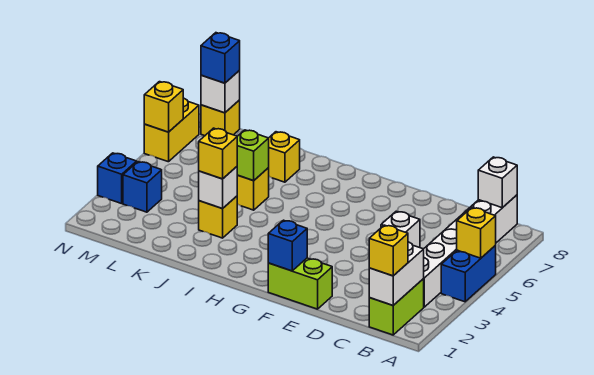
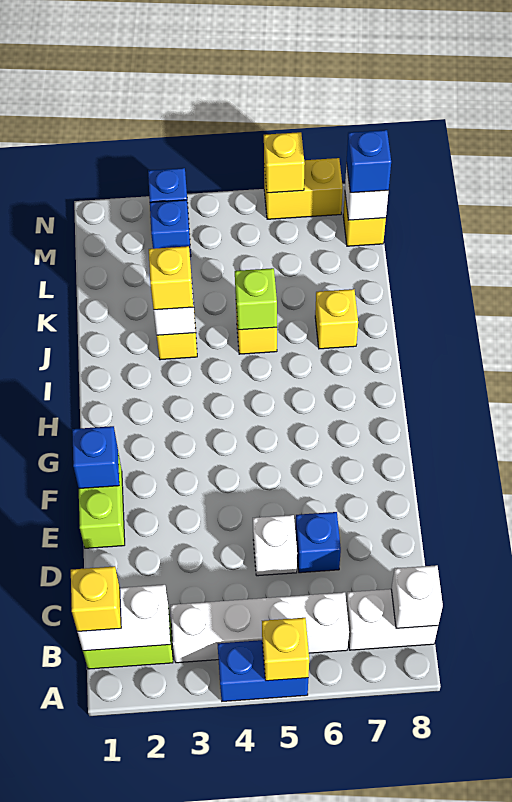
none -> blue brick D6 level 1

